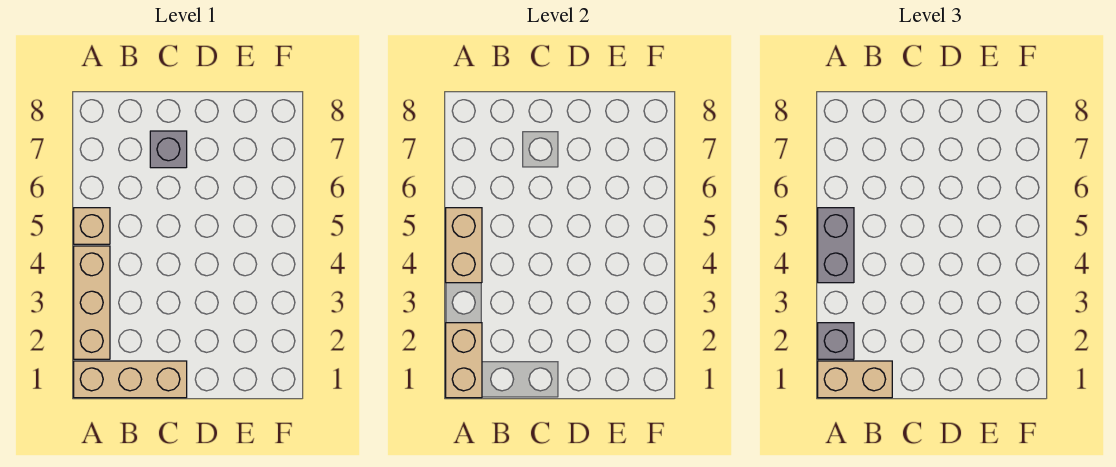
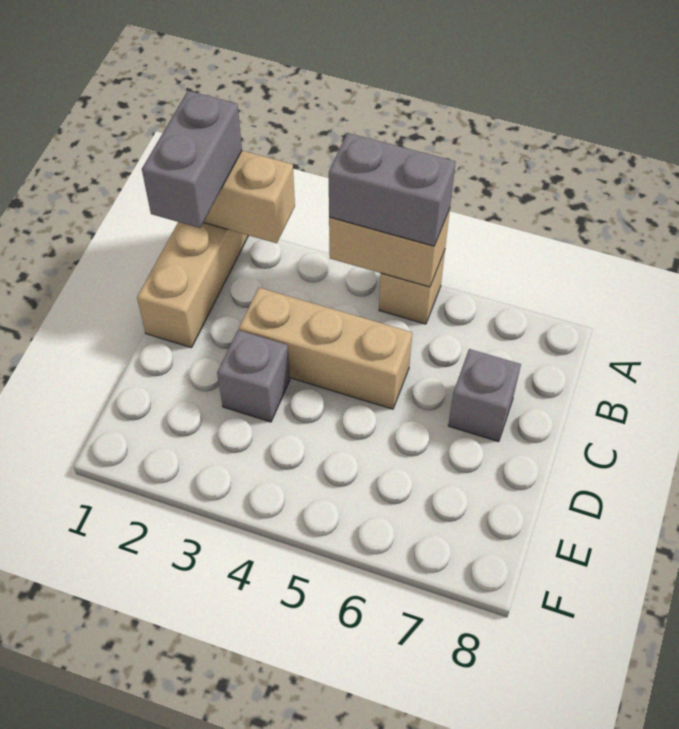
tan brick A1:B1 level 3 -> grey brick A1:B1 level 3
tan brick A2:A4 level 1 -> tan brick C3:C5 level 1
grey brick A2 level 3 -> grey brick D3 level 1

